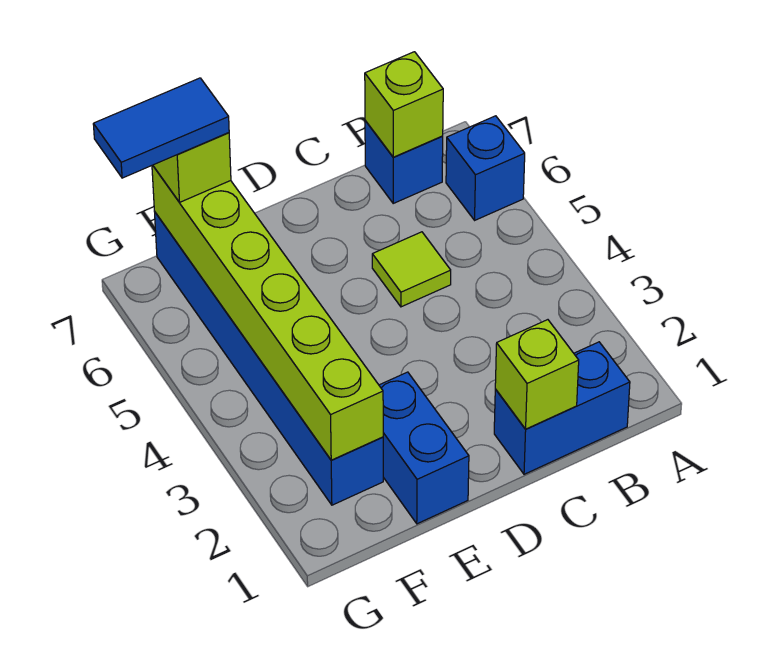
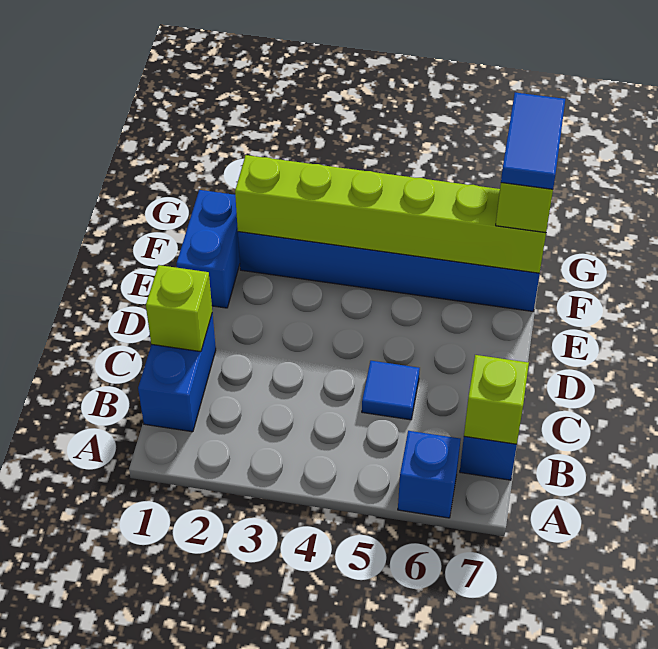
lime tile C5 level 1 -> blue tile C5 level 1
blue brick E1:E2 level 1 -> blue brick E1:F1 level 1

